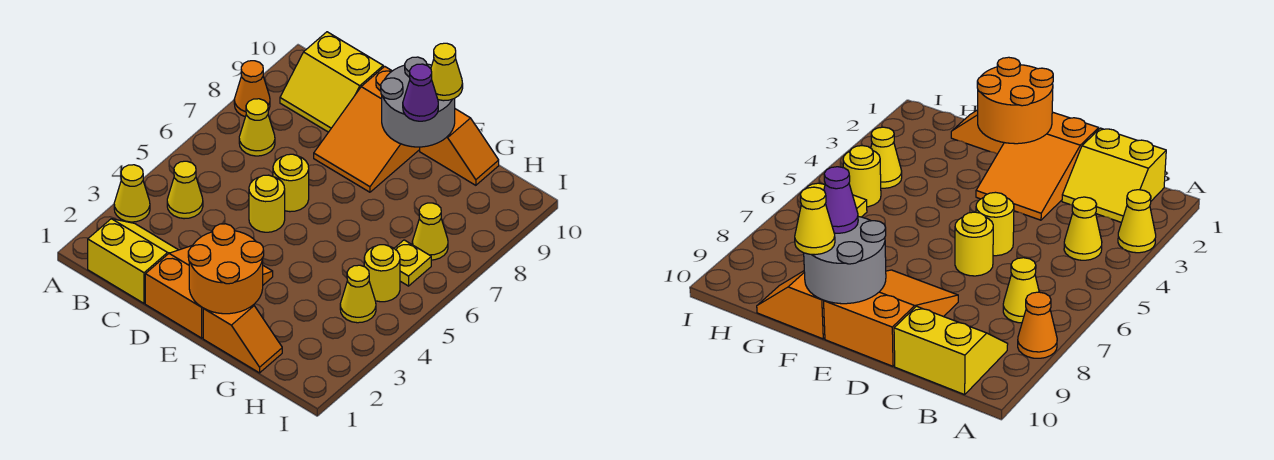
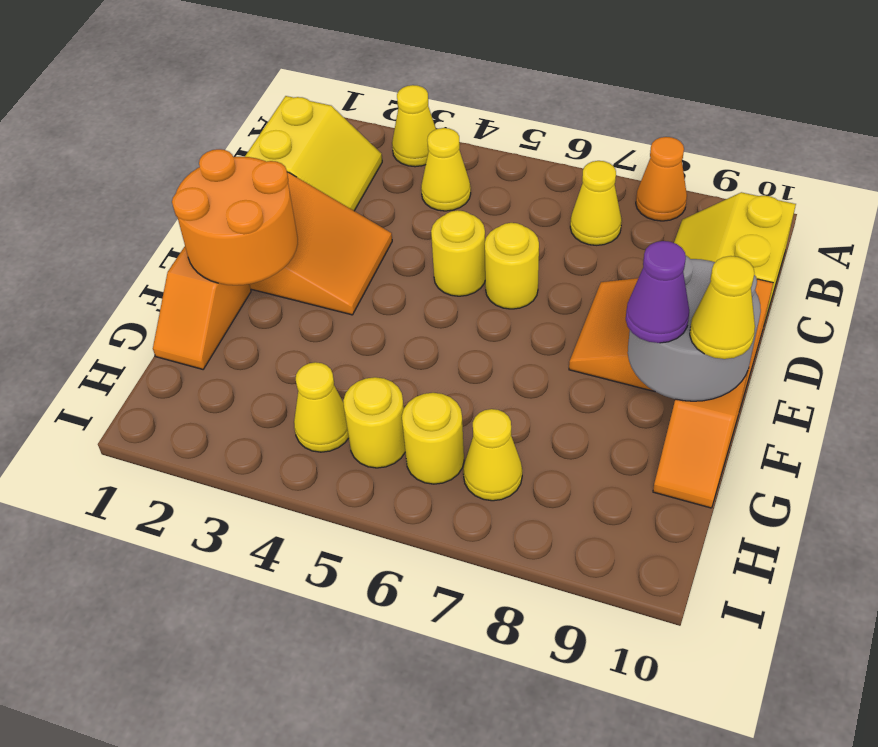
yellow plate H6 level 1 -> yellow round brick H6 level 1

